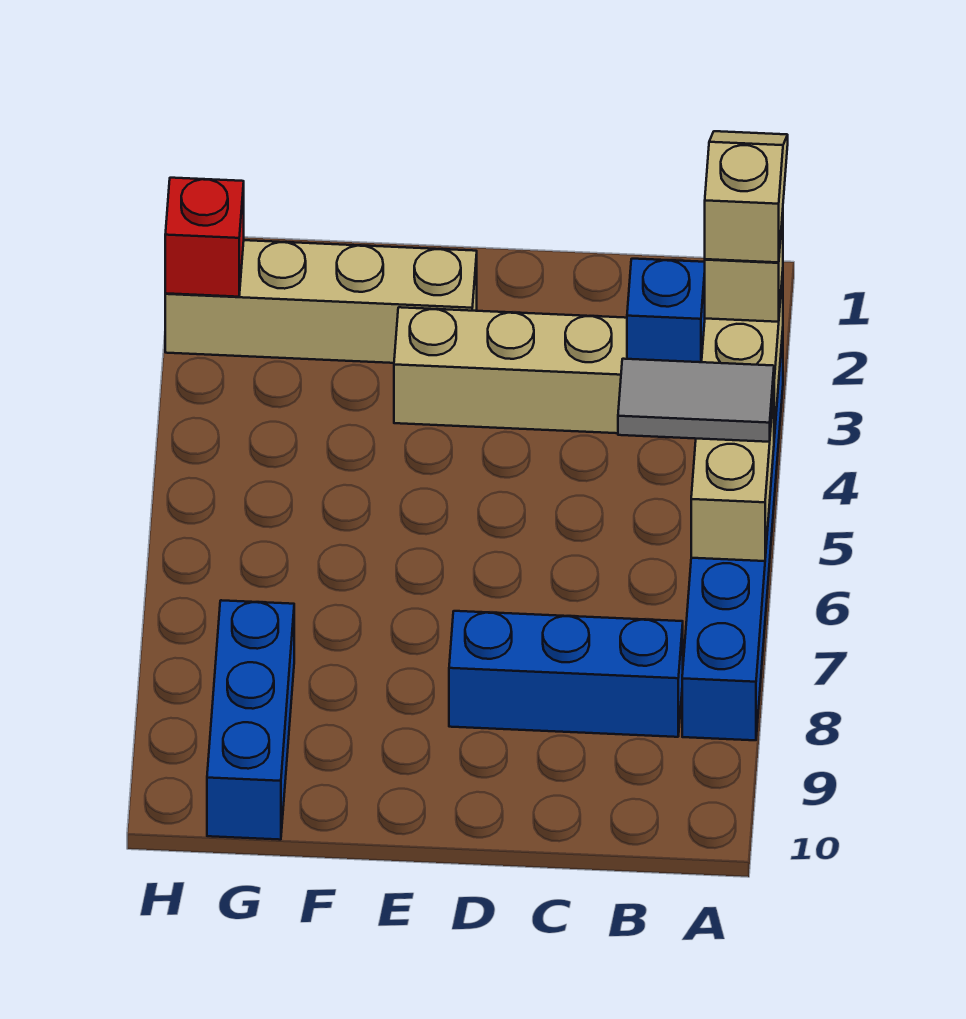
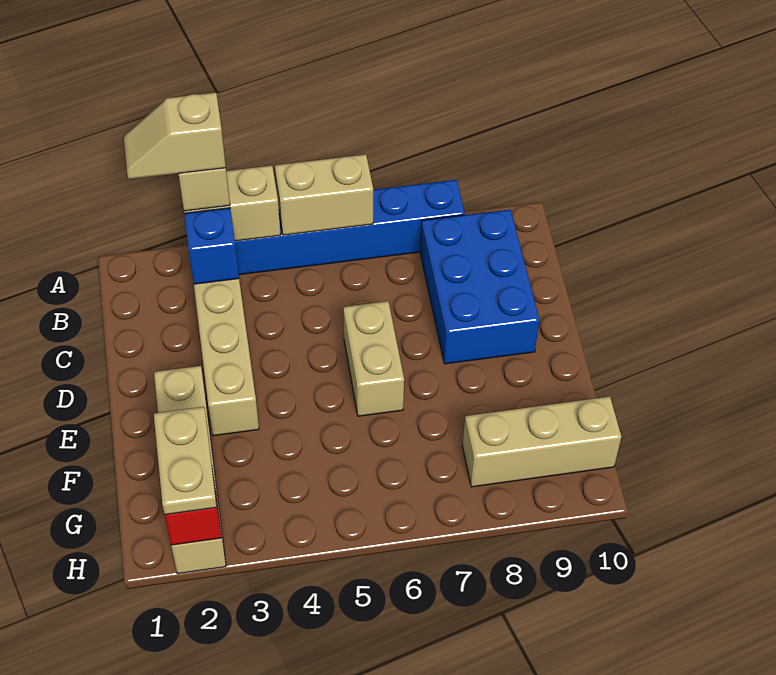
grey tile A5:B5 level 3 -> none
blue brick B8:D8 level 1 -> blue brick B8:D9 level 1
none -> tan brick D6:E6 level 1
none -> tan plate G2:H2 level 3
blue brick G8:G10 level 1 -> tan brick G8:G10 level 1

